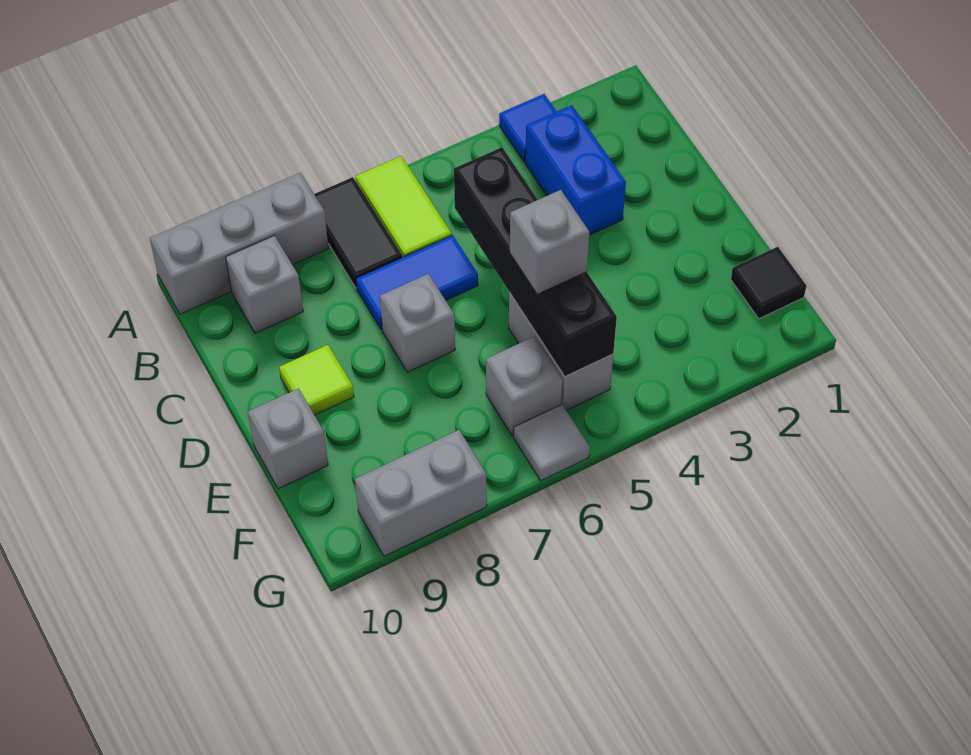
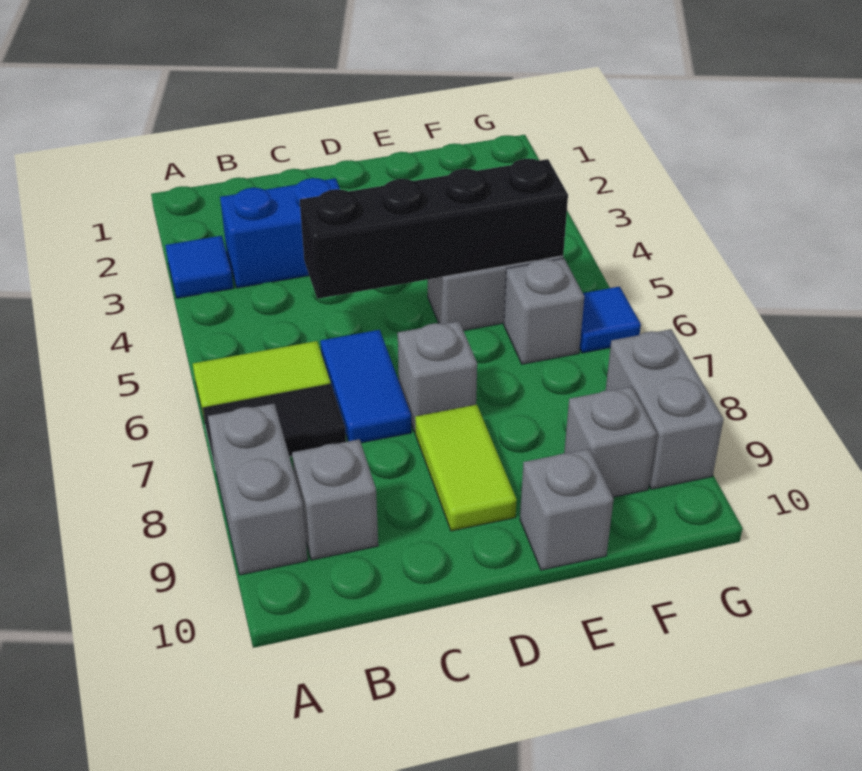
grey brick A8:A10 level 1 -> grey brick A8:A9 level 1
lime tile D9 level 1 -> lime tile D8:D9 level 1
grey brick E5 level 3 -> grey brick F9 level 1
black tile F1 level 1 -> none
grey tile G6 level 1 -> blue tile G6 level 1

